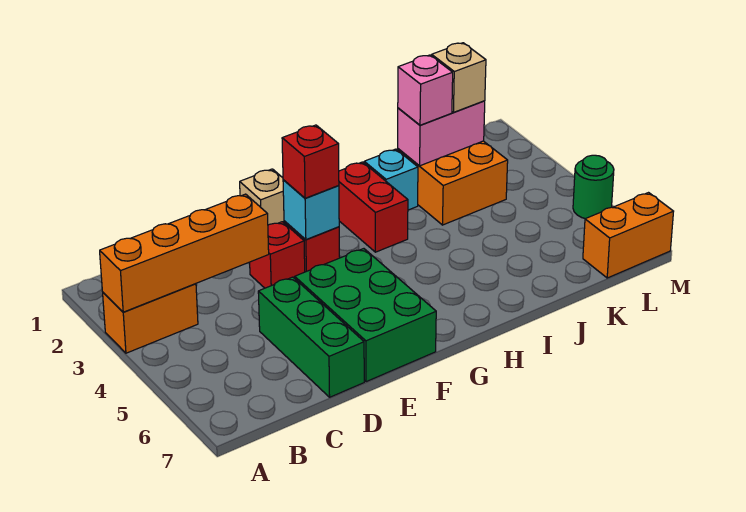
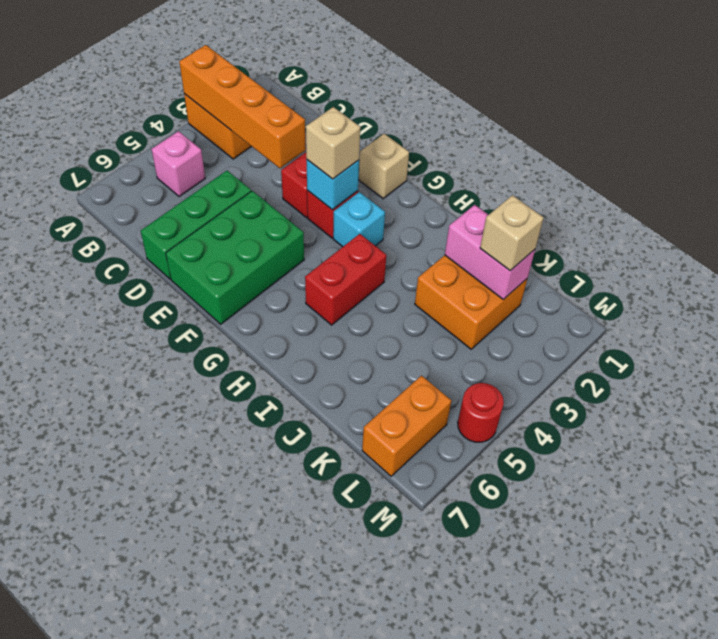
red brick F3 level 3 -> tan brick F3 level 3
red brick H2:H3 level 1 -> red brick H4:H5 level 1
cyan brick I2 level 1 -> cyan brick G3 level 1
pink brick J2 level 3 -> pink brick B5 level 1
orange brick L7:M7 level 1 -> orange brick L6:L7 level 1
green round brick M5 level 1 -> red round brick M5 level 1

